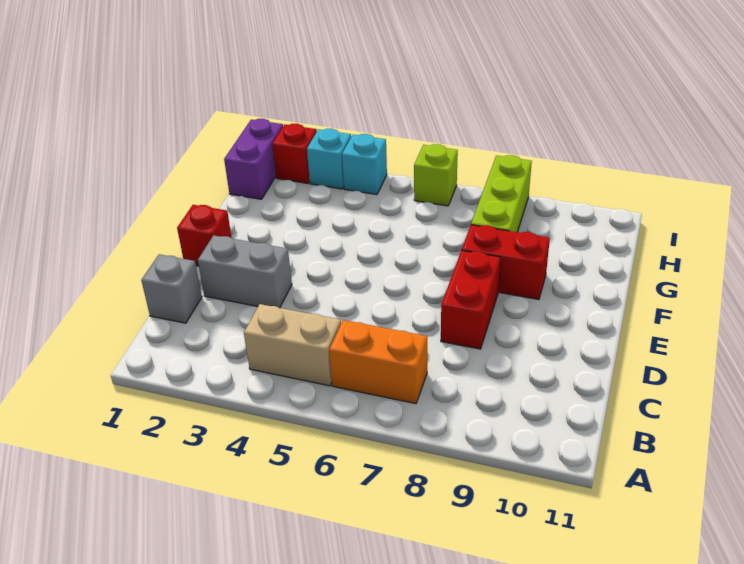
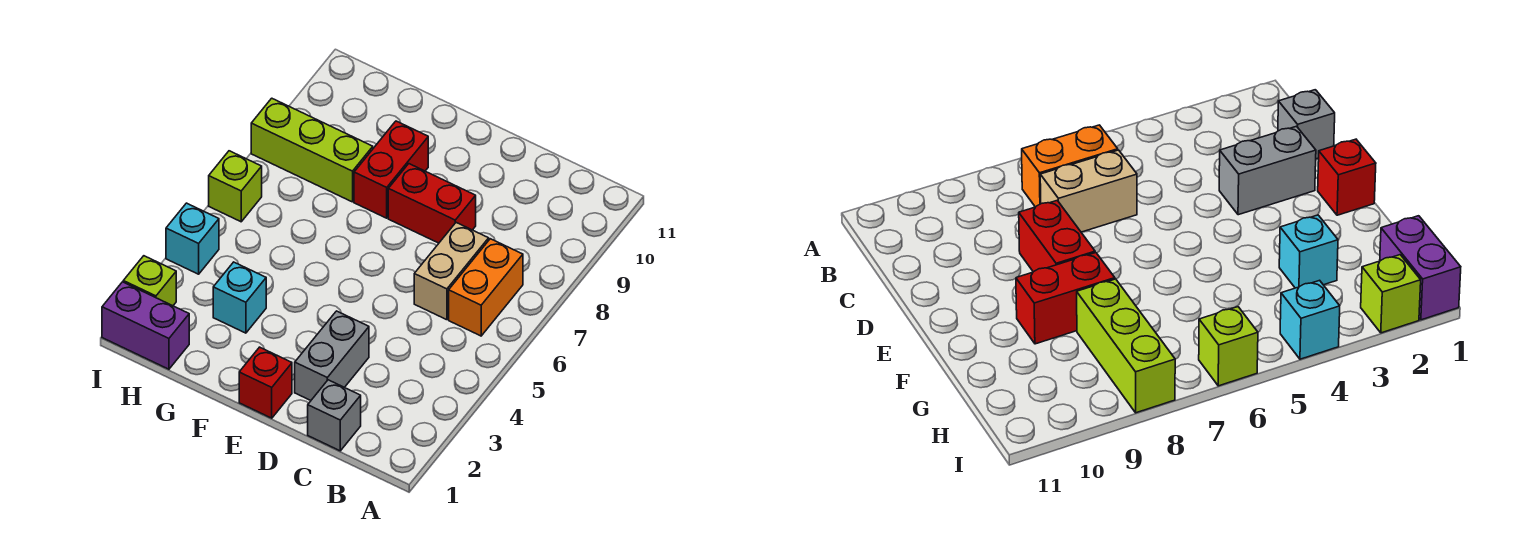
tan brick B4:B5 level 1 -> tan brick C6:C7 level 1
red brick I2 level 1 -> lime brick I2 level 1
cyan brick I3 level 1 -> cyan brick G3 level 1

